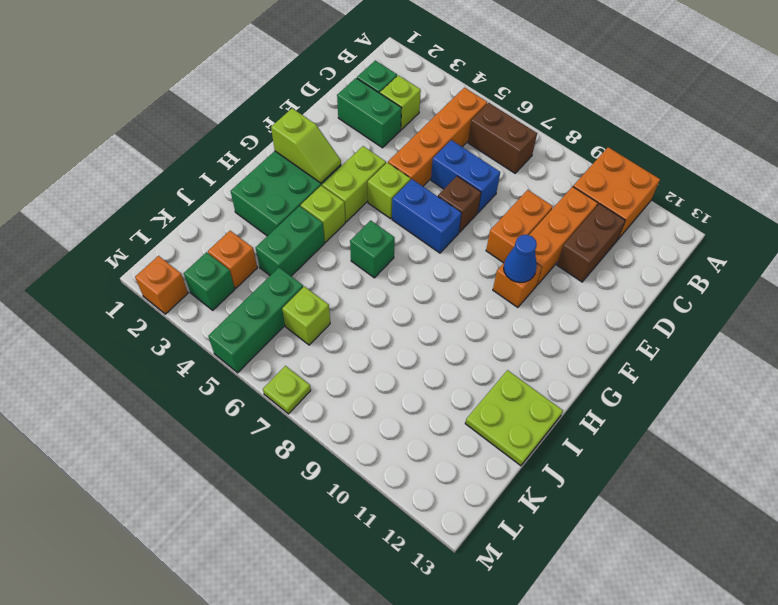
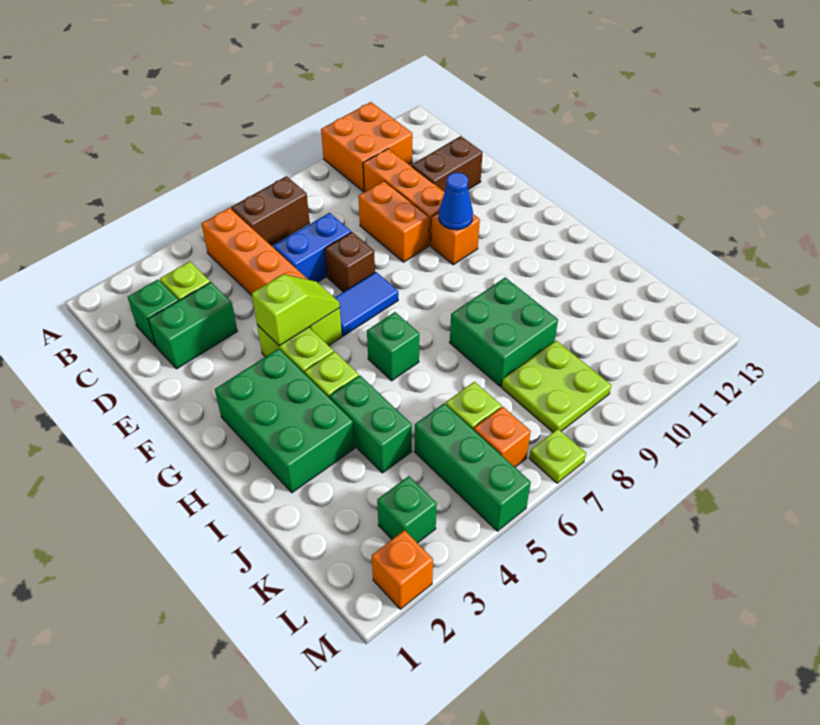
brown brick C11:D11 level 1 -> brown brick D11:D12 level 1
blue brick F6:F7 level 1 -> blue tile F6:F7 level 1
lime slope G2:G3 level 2 top 2 -> lime slope F4:F5 level 2 top 4
none -> green brick I8:J9 level 1
lime plate I12:J13 level 1 -> lime plate K8:L9 level 1
orange brick K3 level 1 -> orange brick L6 level 1

